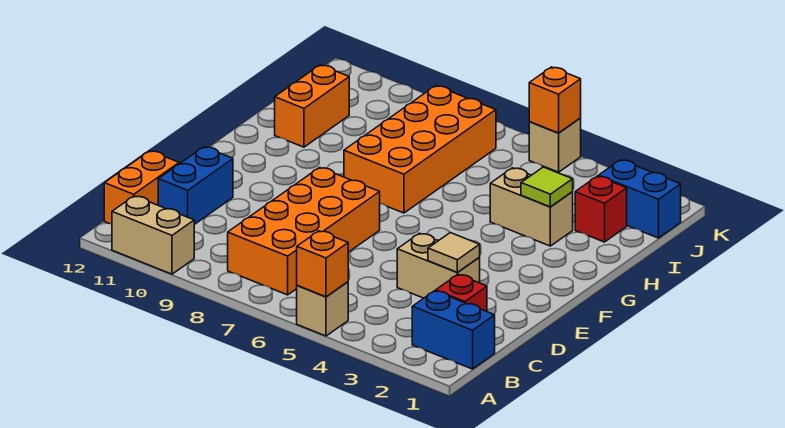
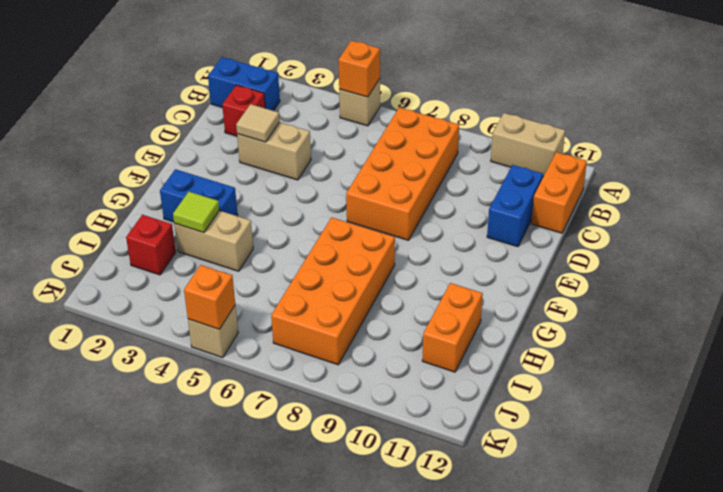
blue brick J1:J2 level 1 -> blue brick G2:G3 level 1

